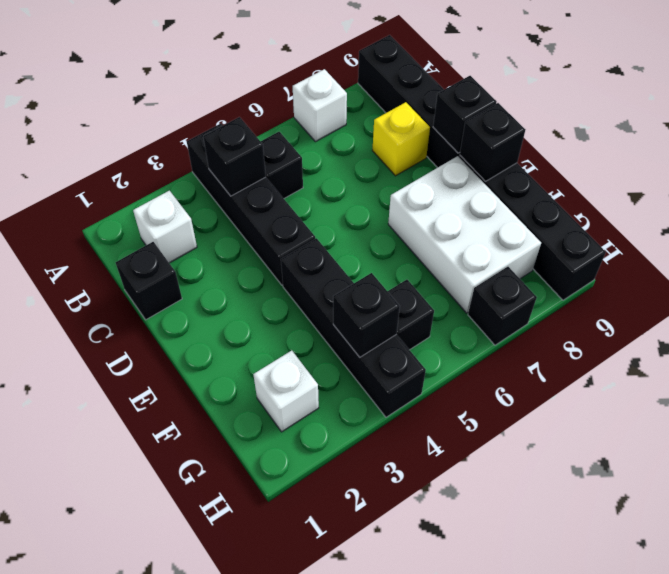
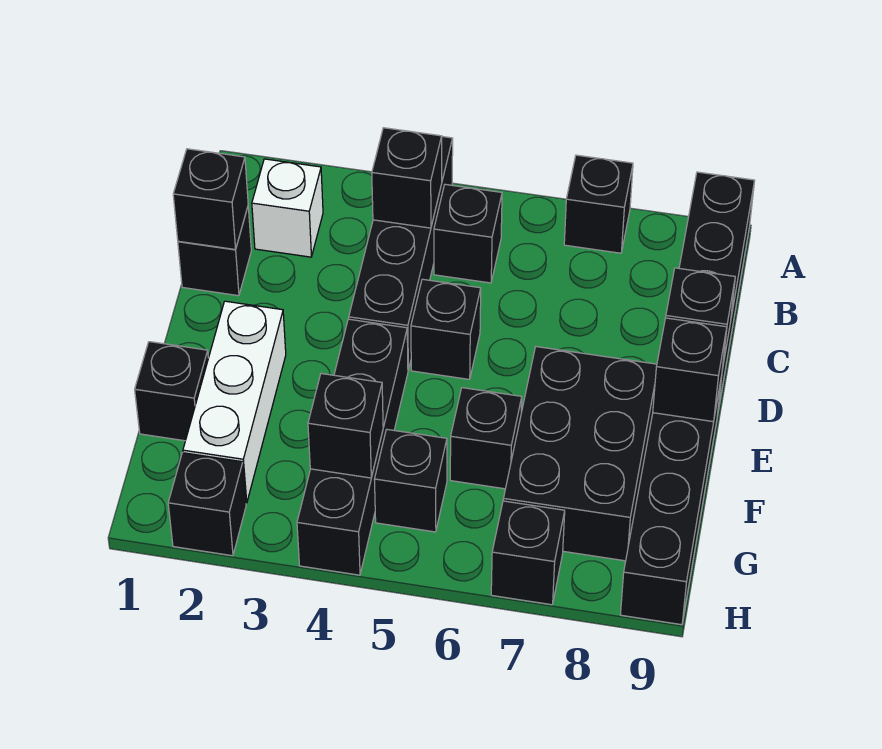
white brick A7 level 1 -> black brick A7 level 1
none -> black brick C1 level 2
yellow brick C8 level 1 -> none
none -> black brick D5 level 1
white brick E7:G8 level 1 -> black brick E7:G8 level 1
none -> black brick F1 level 1
none -> black brick F6 level 1
white brick G2 level 1 -> white brick E2:G2 level 1
none -> black brick H2 level 1

